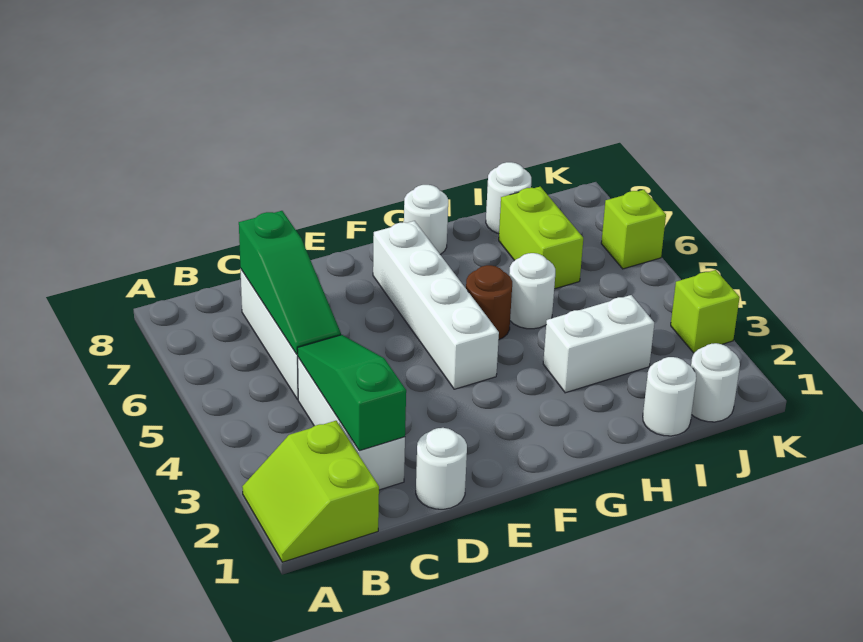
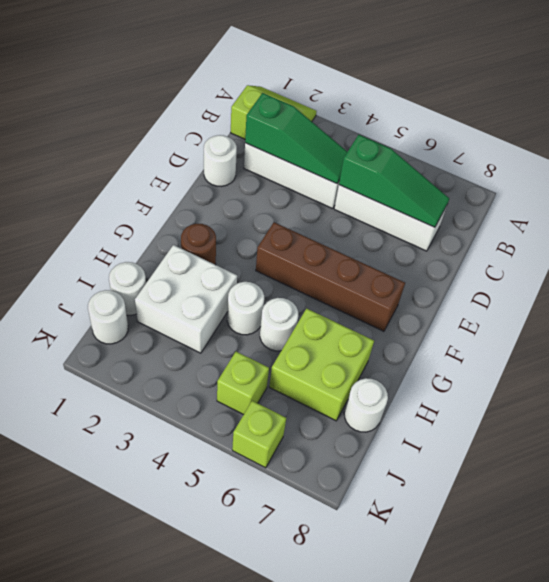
green slope C5:C7 level 2 top 7 -> green slope C5:C7 level 2 top 5
white brick F4:F7 level 1 -> brown brick F4:F7 level 1
brown round brick G5 level 1 -> brown round brick G2 level 1
white round brick G8 level 1 -> white round brick H4 level 1
white brick H3:I3 level 1 -> white brick H2:I3 level 1
lime brick I6:I7 level 1 -> lime brick H6:I7 level 1
lime brick K3 level 1 -> lime brick J5 level 1

